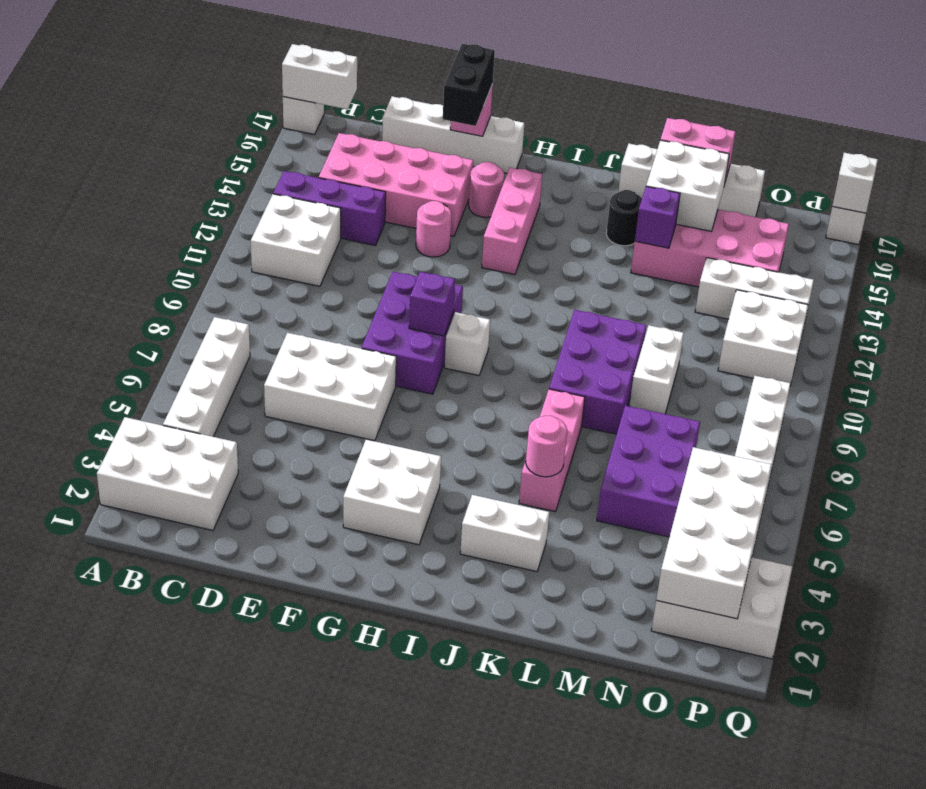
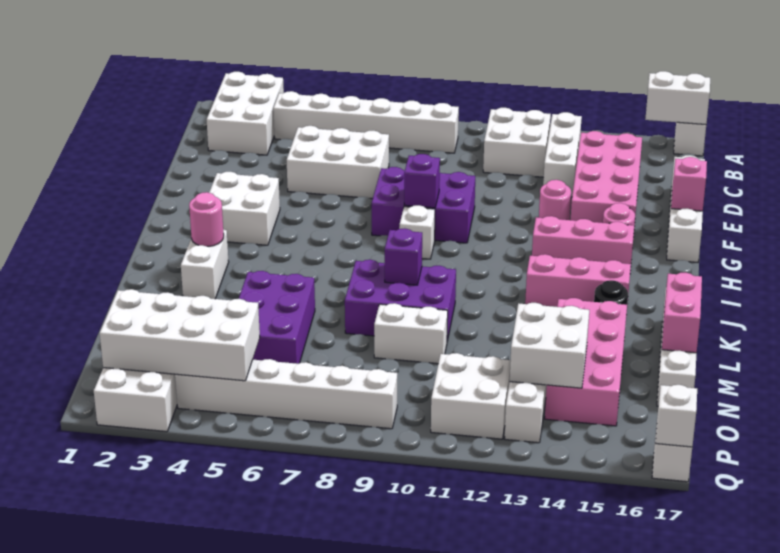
white brick A17:B17 level 2 -> white brick A16:A17 level 2
white brick B4:B7 level 1 -> white brick B4:B9 level 1
purple brick B13:D13 level 1 -> white brick B13:D13 level 1
white brick D6:F7 level 1 -> white brick D5:E7 level 1
black brick F16:F17 level 3 -> none
pink brick K5:K7 level 1 -> pink brick J13:J15 level 1
pink round brick K5 level 2 -> pink round brick J3 level 2
purple brick L14 level 2 -> purple brick K9 level 2
white brick L15:M16 level 2 -> white brick N13:O14 level 2
purple brick M5:N7 level 1 -> purple brick L5:N6 level 1

